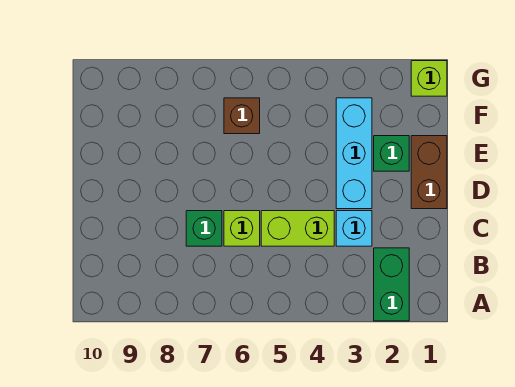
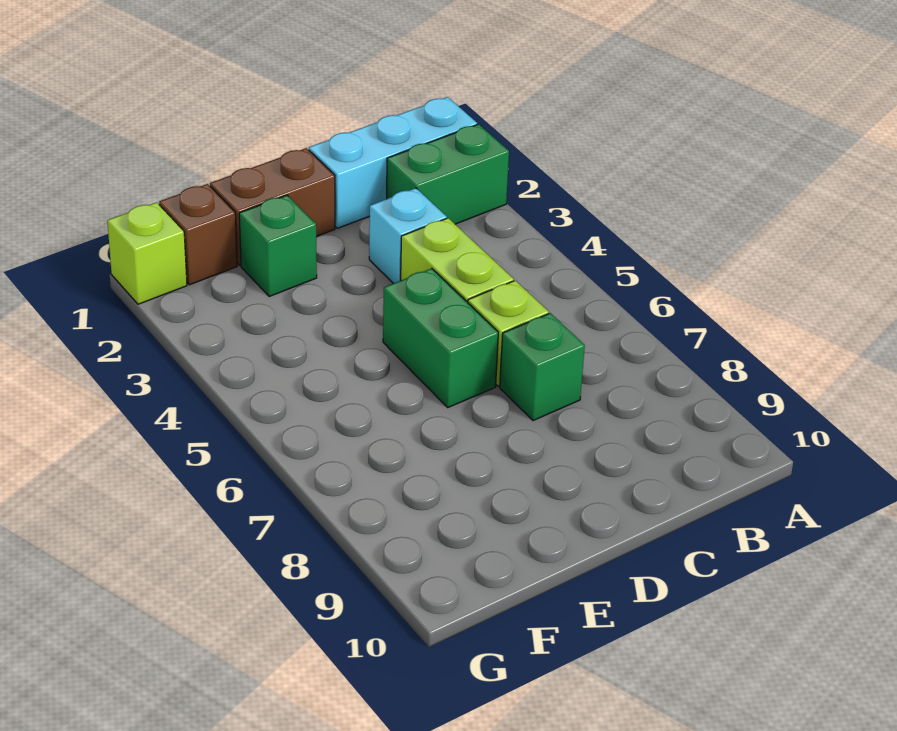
cyan brick D3:F3 level 1 -> cyan brick A1:C1 level 1
none -> green brick D5:D6 level 1
brown brick F6 level 1 -> brown brick F1 level 1

